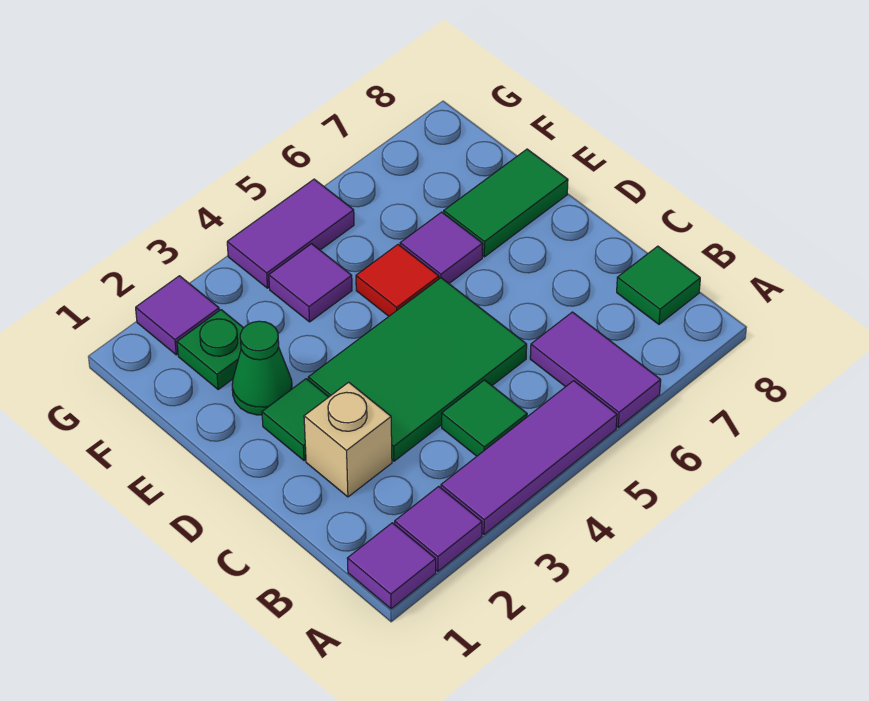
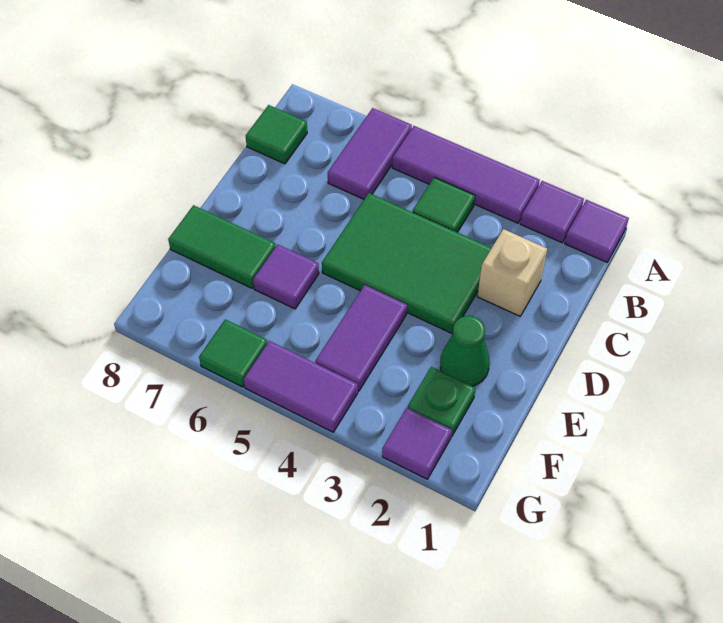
green tile D2 level 1 -> green tile G6 level 1
red tile E5 level 1 -> none
purple tile F4 level 1 -> purple tile E4:F4 level 1

